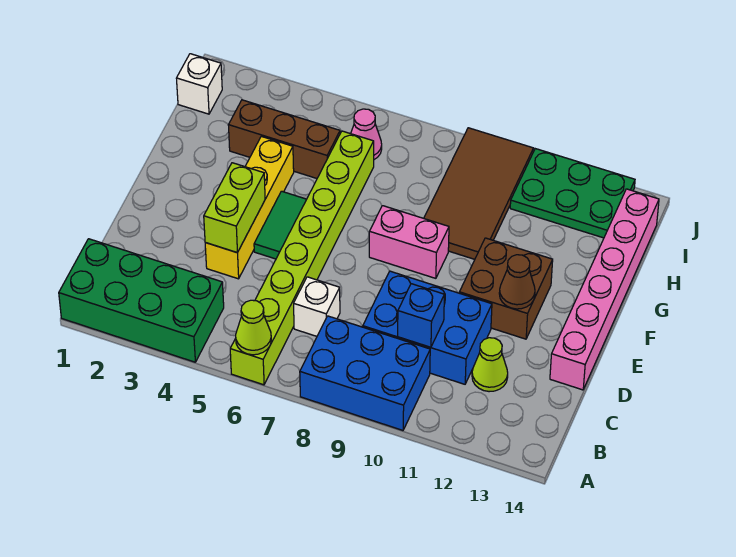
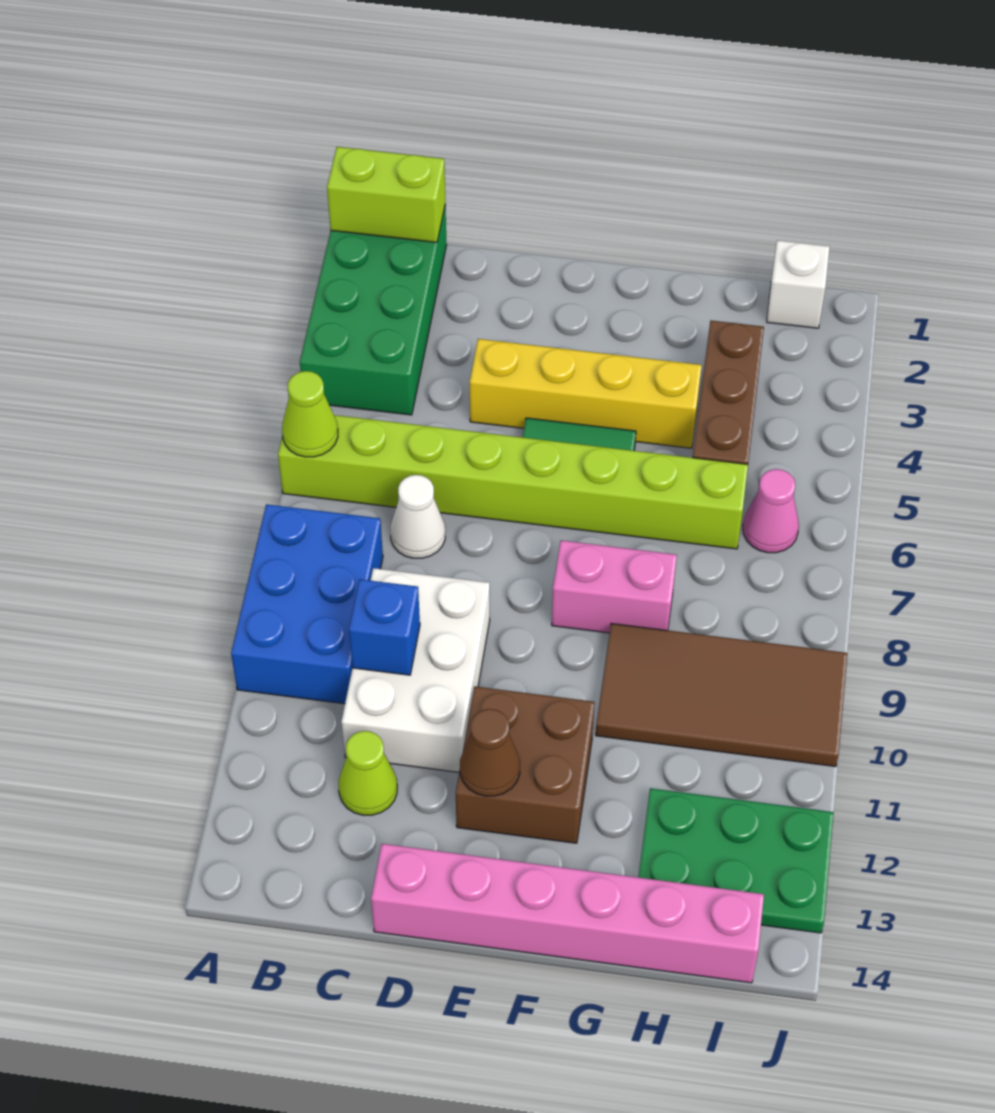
white brick C7 level 1 -> white cone C7 level 1
blue brick C9:D11 level 1 -> white brick C9:D11 level 1
lime brick D4:E4 level 2 -> lime brick A1:B1 level 2
pink brick F8:F9 level 1 -> pink brick F8:G8 level 1
green plate I11:J13 level 1 -> green plate H12:J13 level 1

